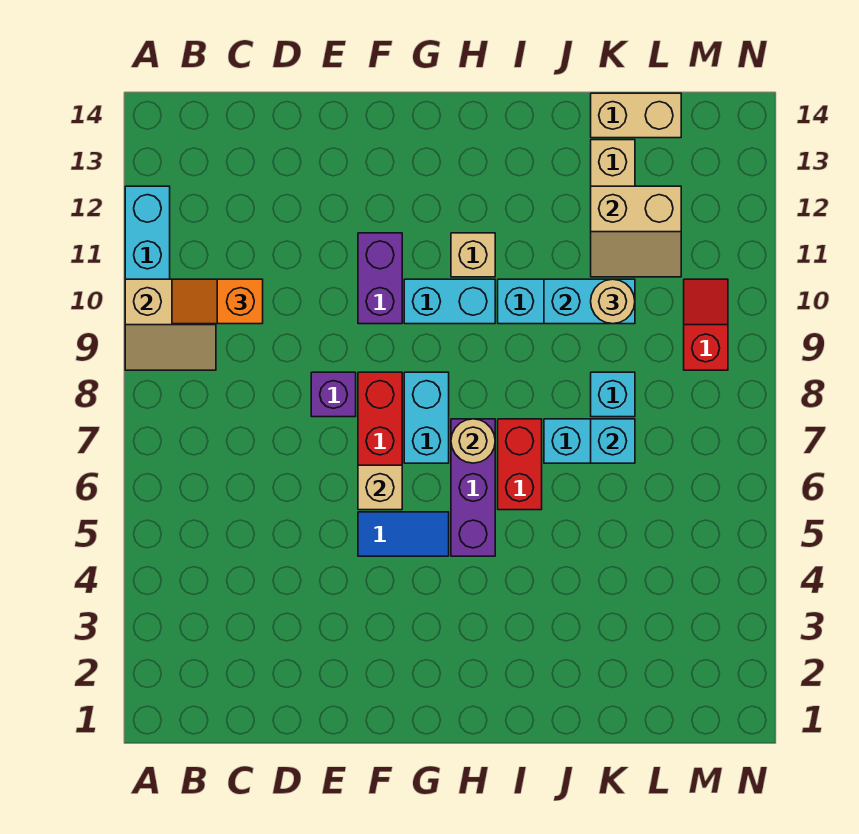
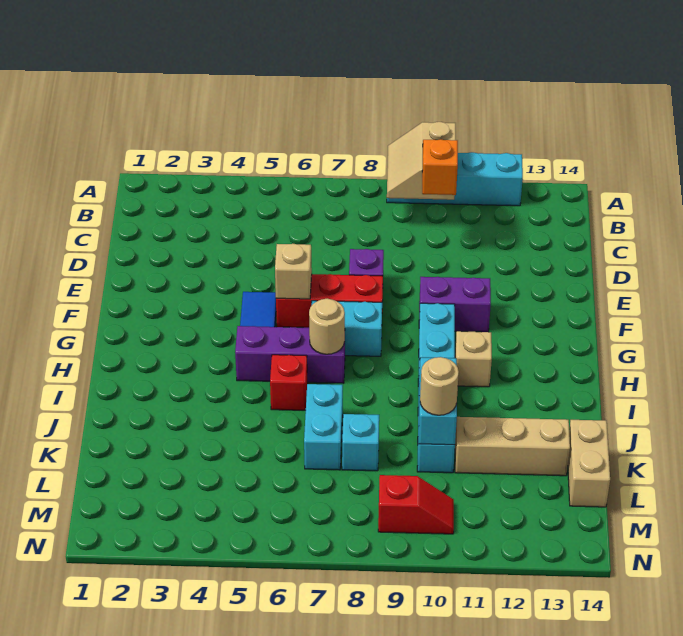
red brick I6:I7 level 1 -> red brick I6 level 1
cyan brick K7 level 2 -> none
tan slope K11:L12 level 2 top 12 -> none

